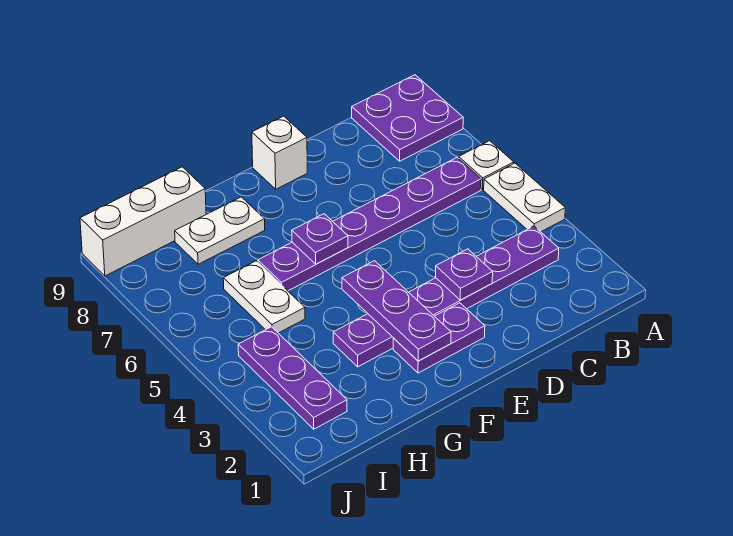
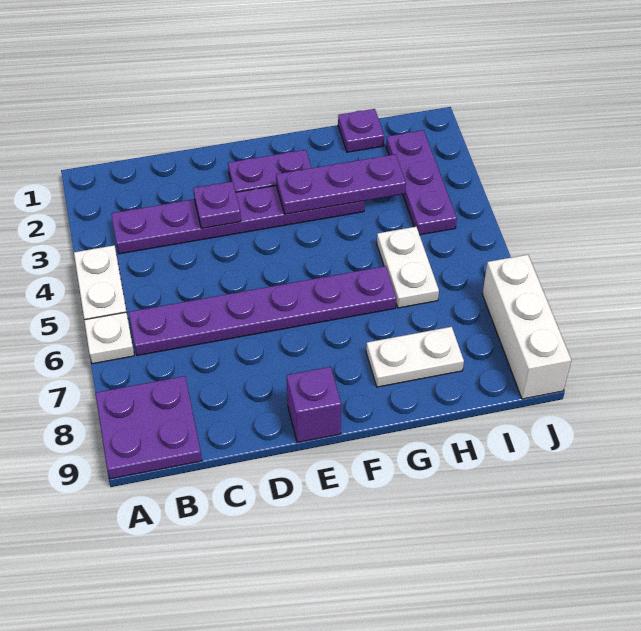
white brick E9 level 1 -> purple brick E9 level 1
purple plate F2:F4 level 2 -> purple plate F3:H3 level 2
purple plate F6 level 2 -> purple plate H1 level 1
white brick H9:J9 level 1 -> white brick J7:J9 level 1

